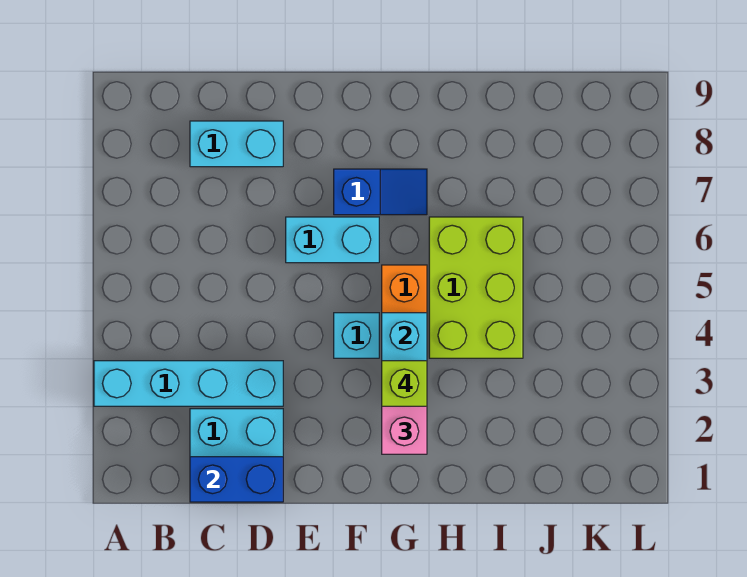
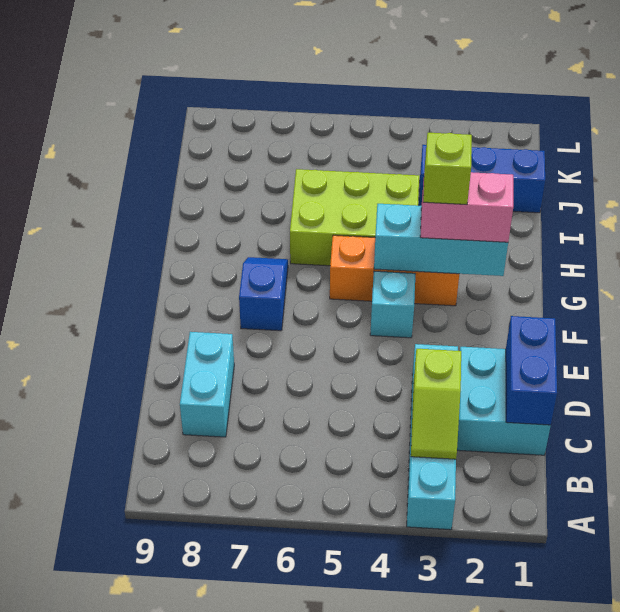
none -> lime slope B3:C3 level 2 top C
cyan brick E6:F6 level 1 -> none
none -> blue brick J1:J3 level 1

